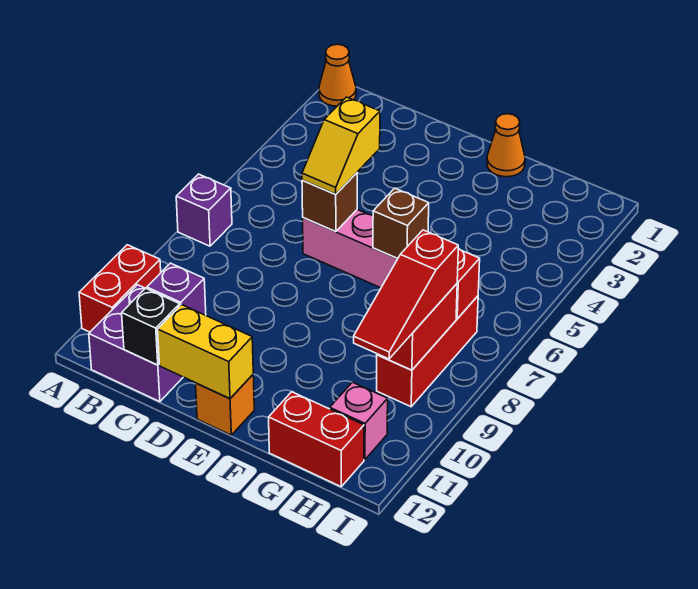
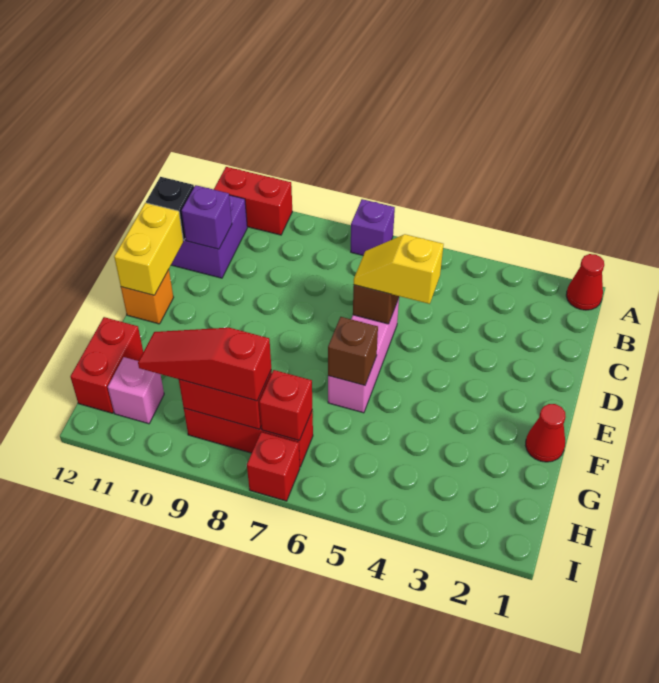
orange cone A1 level 1 -> red cone A1 level 1
orange cone F1 level 1 -> red cone F1 level 1
none -> red brick I7 level 1

